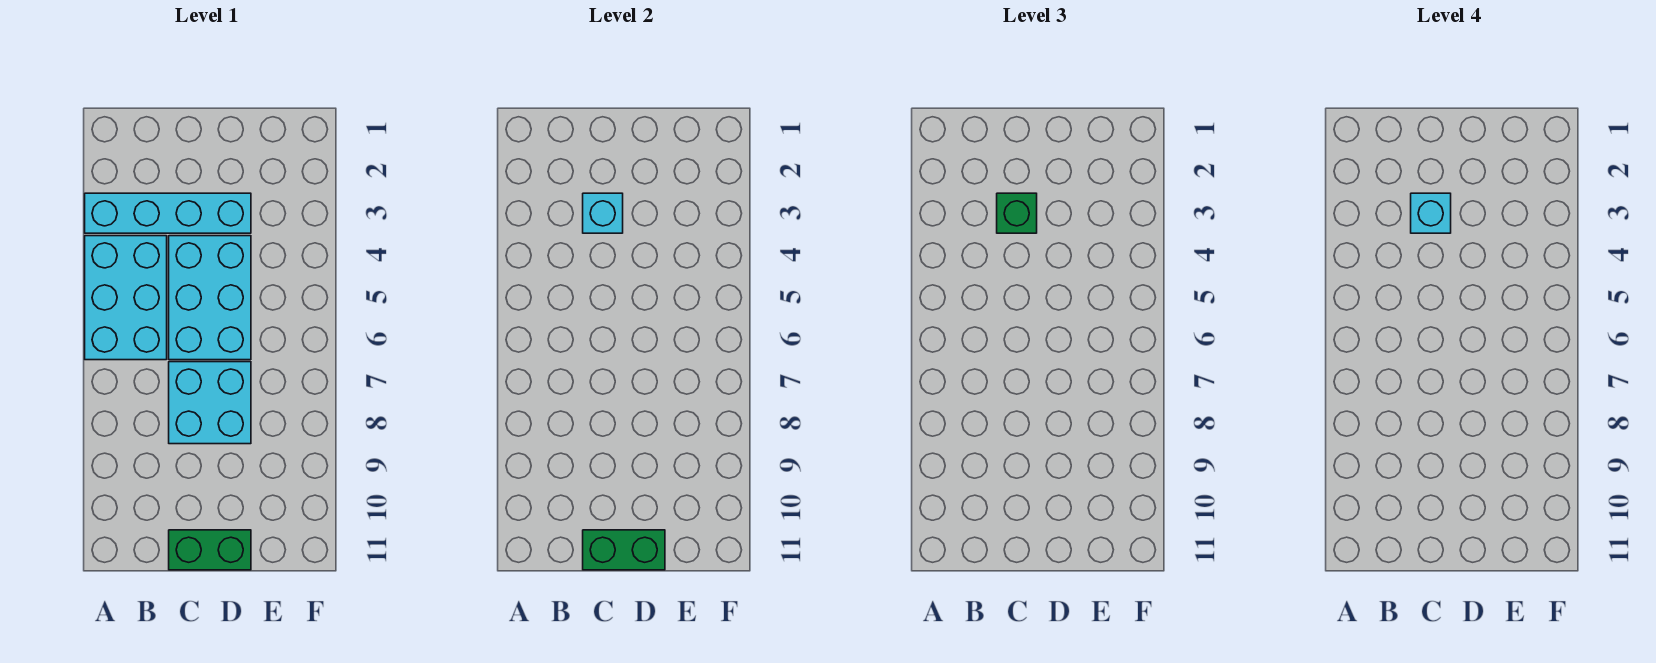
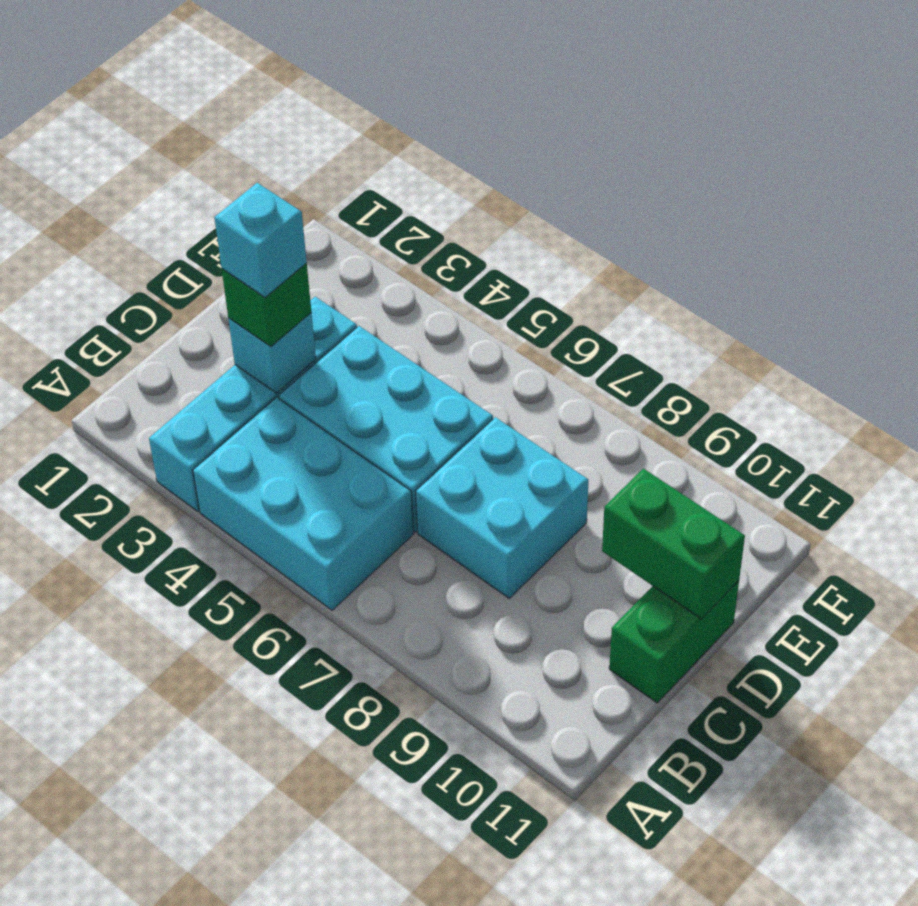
green brick C11:D11 level 2 -> green brick D10:D11 level 2

